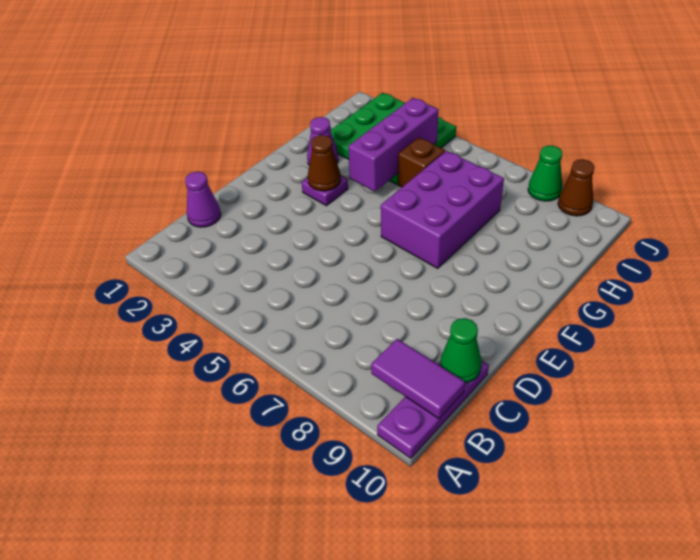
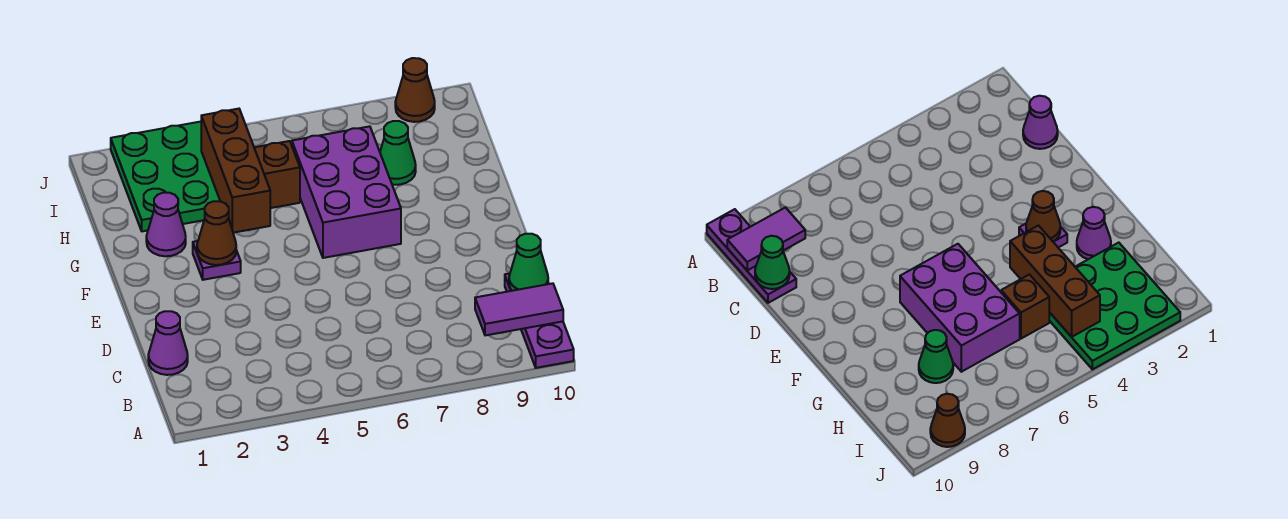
purple brick G4:I4 level 2 -> brown brick G4:I4 level 2
green cone J8 level 1 -> green cone H8 level 1

